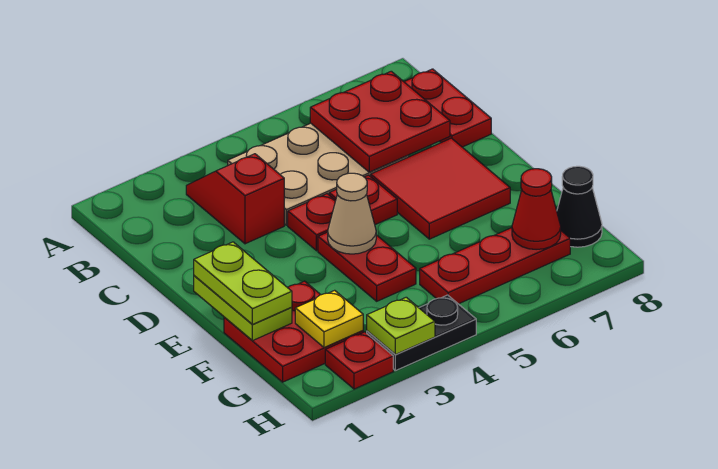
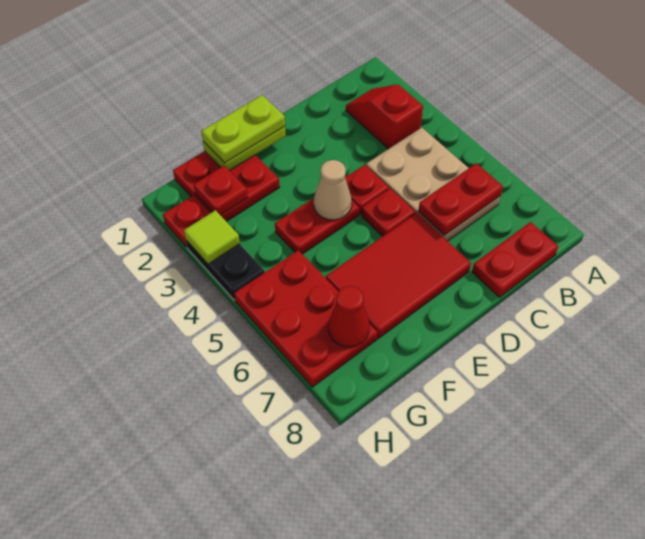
red slope B3:C3 level 1 top C -> red slope B2:B3 level 1 top 3
red plate B6:C7 level 2 -> red plate B6:C6 level 2
red tile D6:E7 level 1 -> red tile D6:F7 level 1
yellow plate G2 level 2 -> red plate G2 level 2
red plate G5:G7 level 1 -> red plate G5:H7 level 1
black cone G8 level 1 -> none
lime plate H3 level 2 -> lime tile H3 level 2

